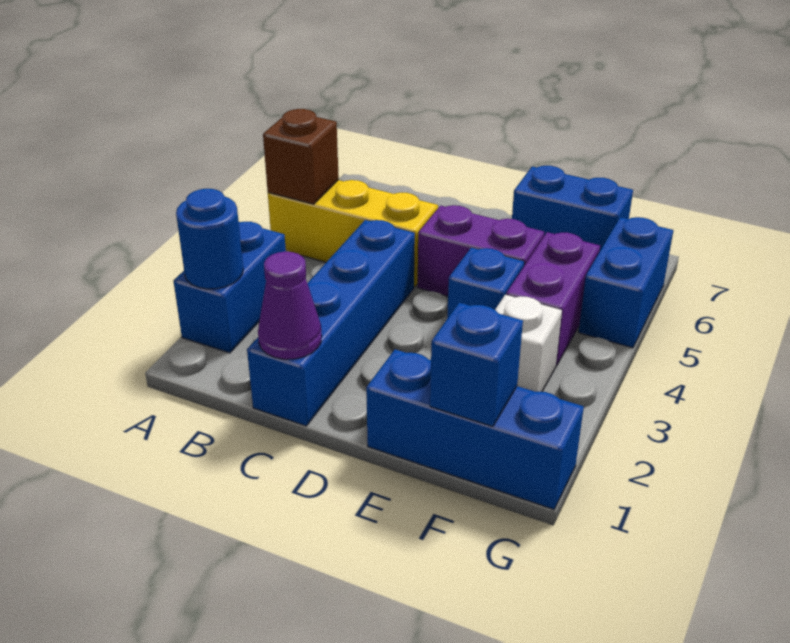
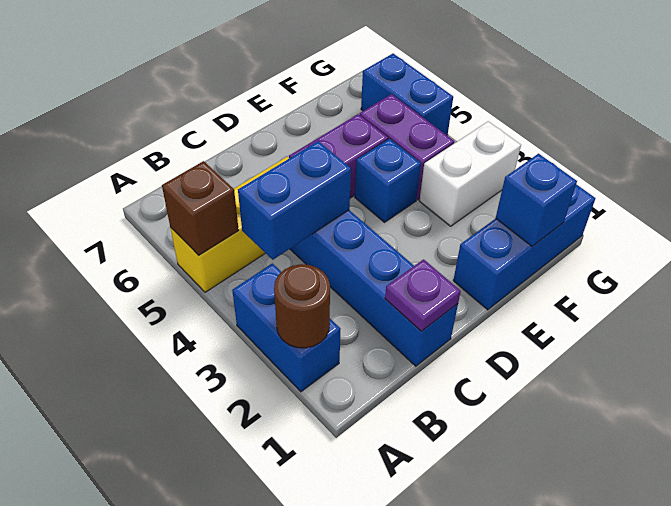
blue round brick A2 level 2 -> brown round brick A2 level 2
purple cone C1 level 2 -> purple plate C1 level 2
blue brick E7:F7 level 1 -> blue brick B4:C4 level 2
white brick F3 level 1 -> white brick F3:G3 level 1

